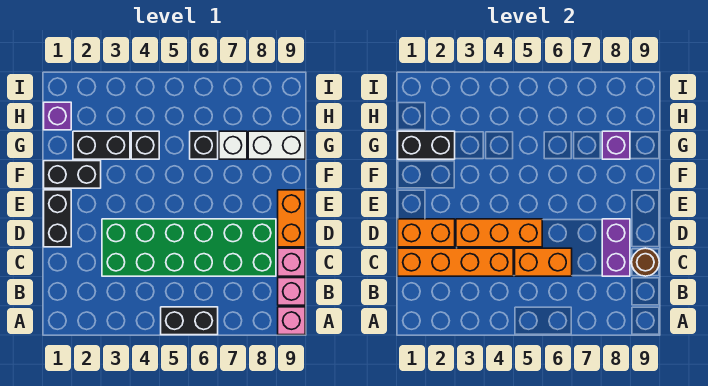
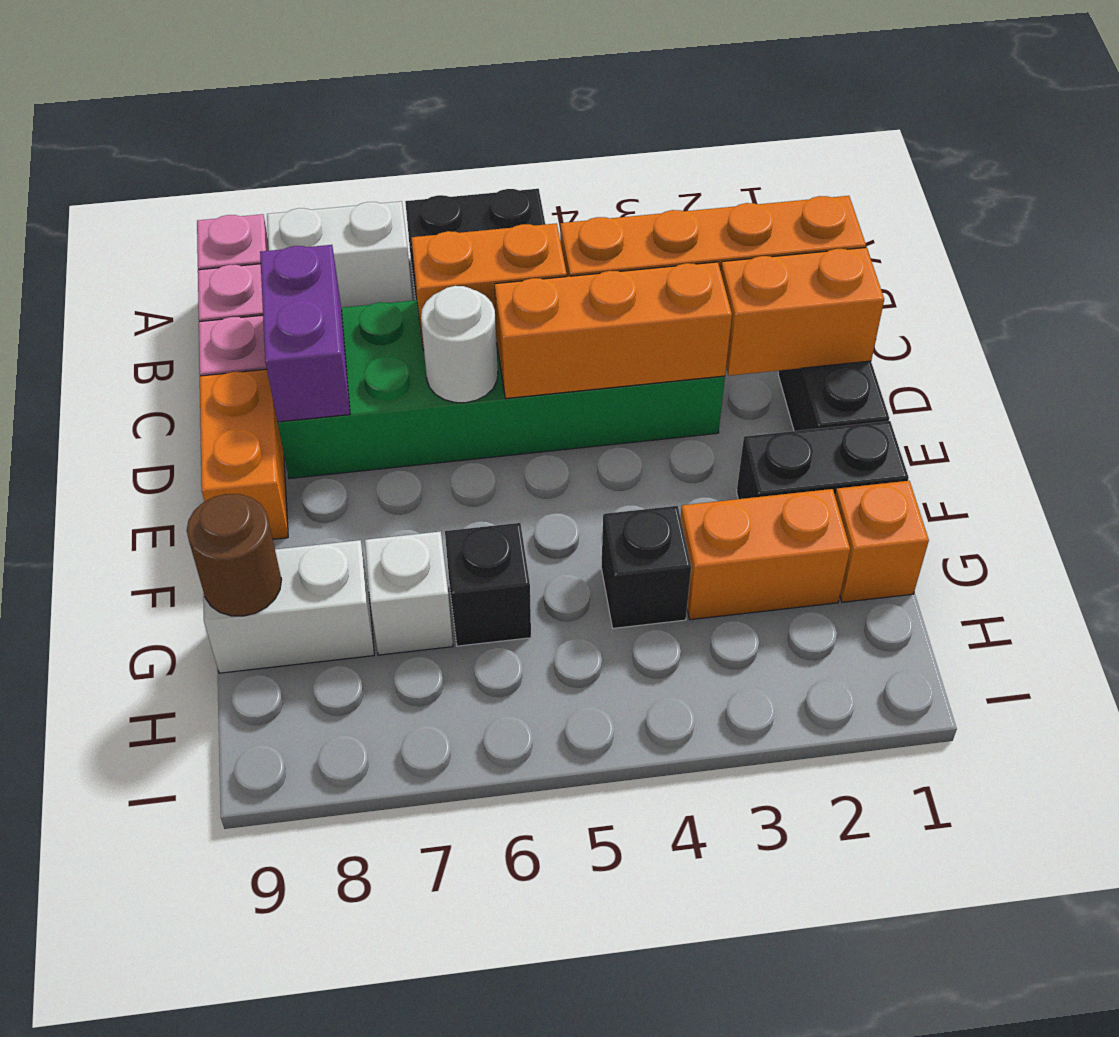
none -> white brick A7:A8 level 1
brown round brick C9 level 2 -> brown round brick G9 level 2
none -> white round brick D6 level 2
none -> orange brick G1 level 1
black brick G1:G2 level 2 -> none
black brick G2:G3 level 1 -> orange brick G2:G3 level 1
purple brick G8 level 2 -> none
purple brick H1 level 1 -> none

